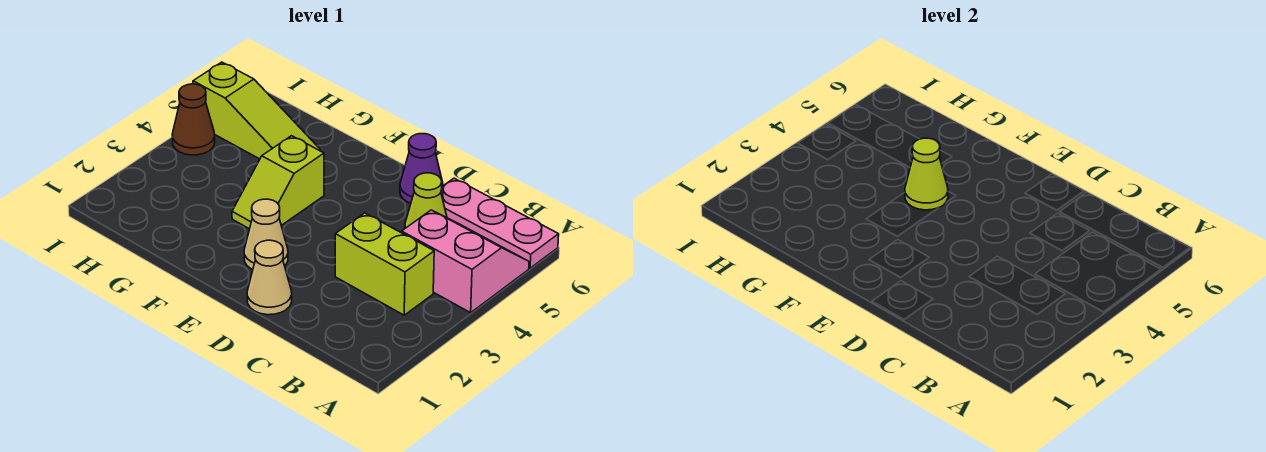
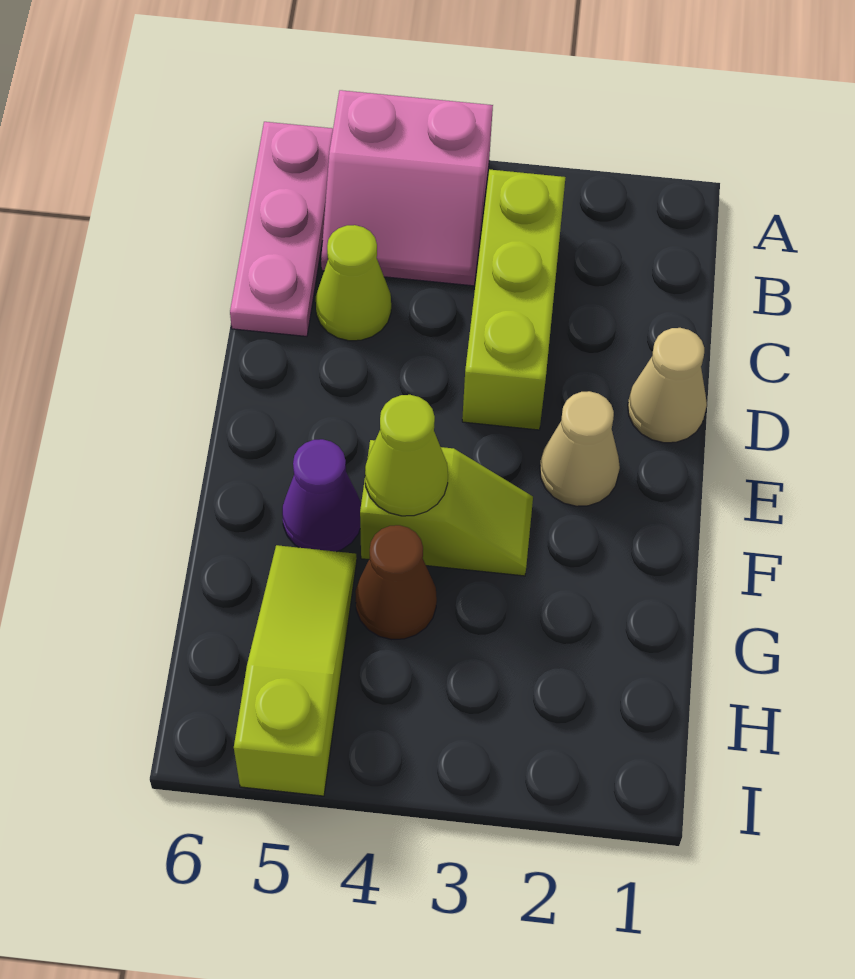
pink slope A4:B5 level 1 top 4 -> pink slope A4:B5 level 1 top A
lime brick B3:C3 level 1 -> lime brick B3:D3 level 1
purple cone D6 level 1 -> purple cone F5 level 1
brown cone I4 level 1 -> brown cone G4 level 1

